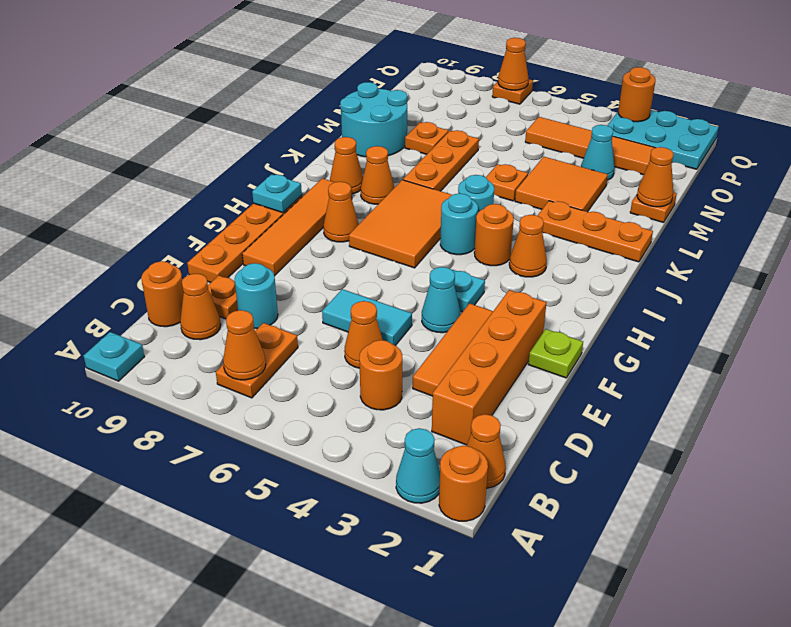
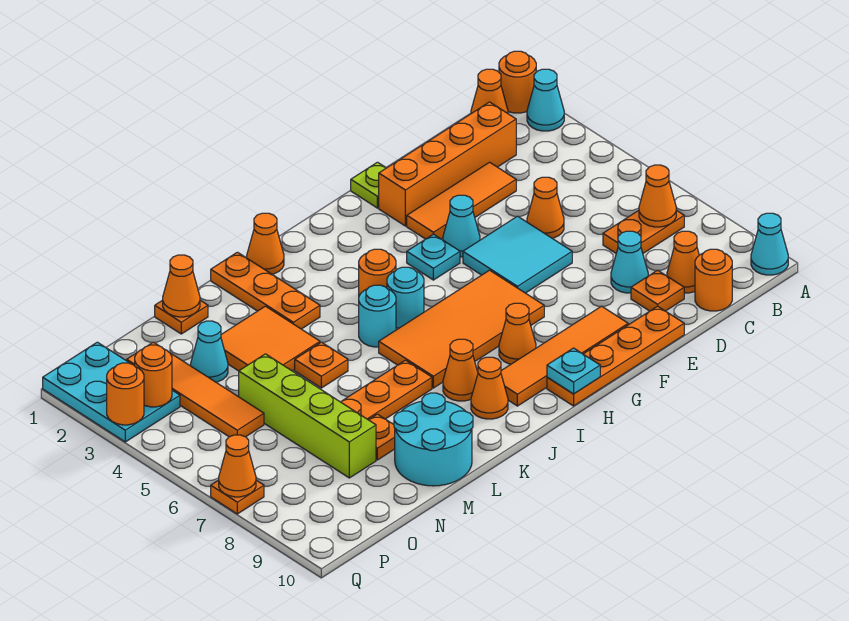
cyan plate A10 level 1 -> cyan cone A10 level 1
orange round brick C4 level 1 -> orange round brick P3 level 2
cyan round brick D8 level 1 -> cyan cone D8 level 1
cyan tile E5:E6 level 1 -> cyan tile E5:F6 level 1
orange tile H6:J7 level 1 -> orange tile G6:J7 level 1
orange cone I3 level 1 -> orange cone J1 level 1
none -> lime brick N5:N8 level 1

